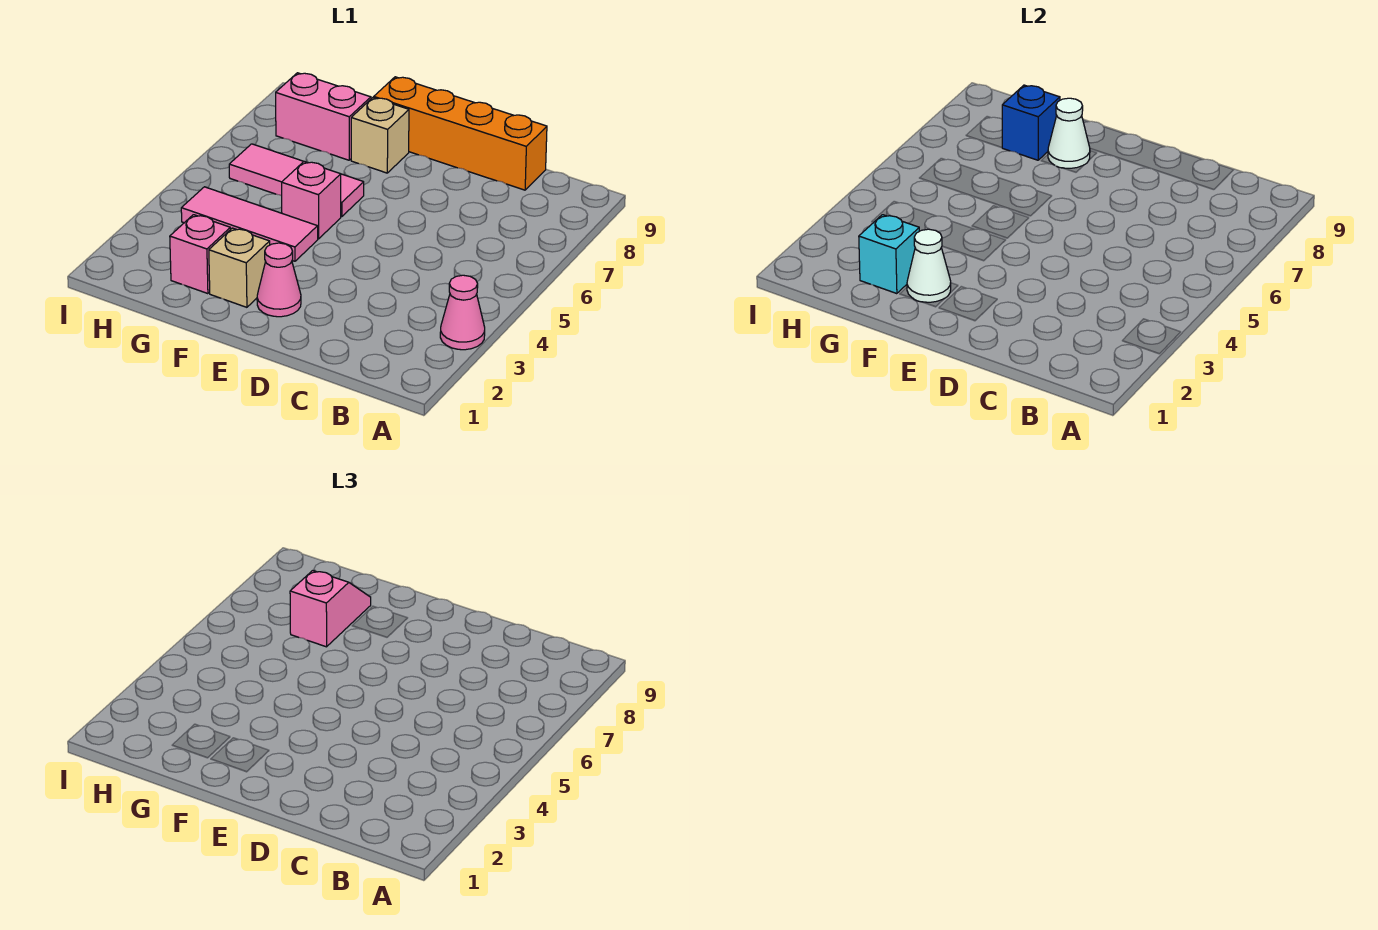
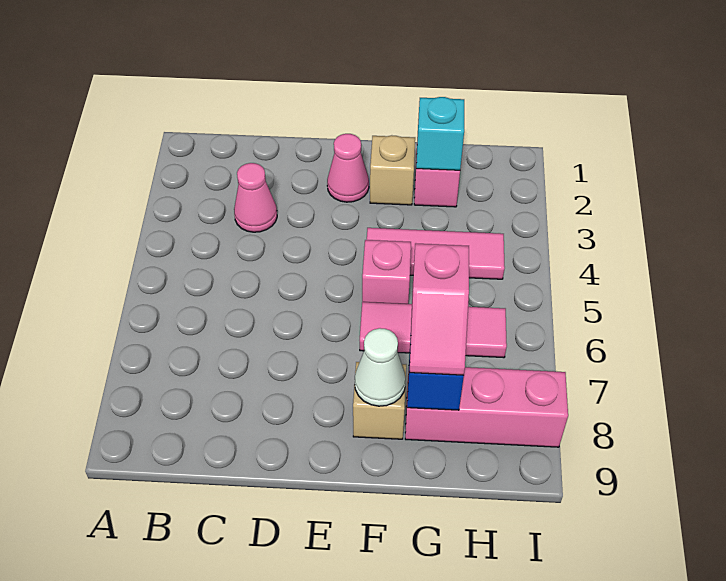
pink cone A3 level 1 -> pink cone C3 level 1
orange brick C9:F9 level 1 -> none
white cone F2 level 2 -> none
pink brick G8:H8 level 1 -> pink brick G8:I8 level 1

